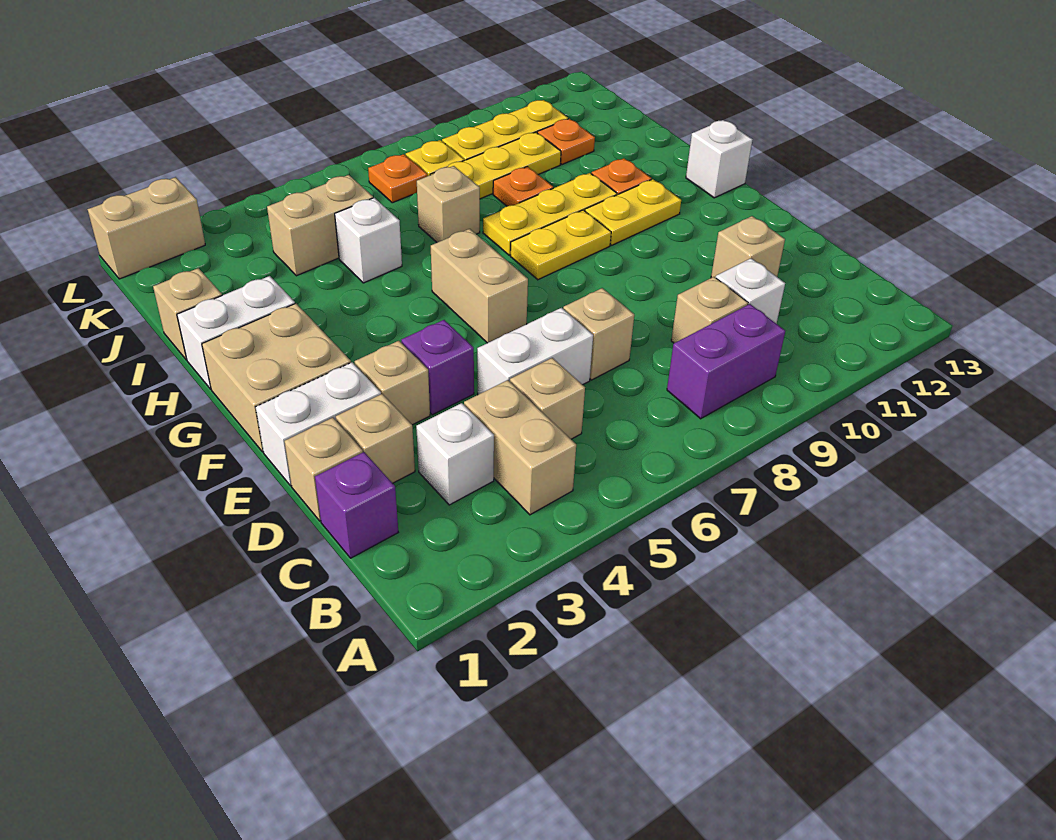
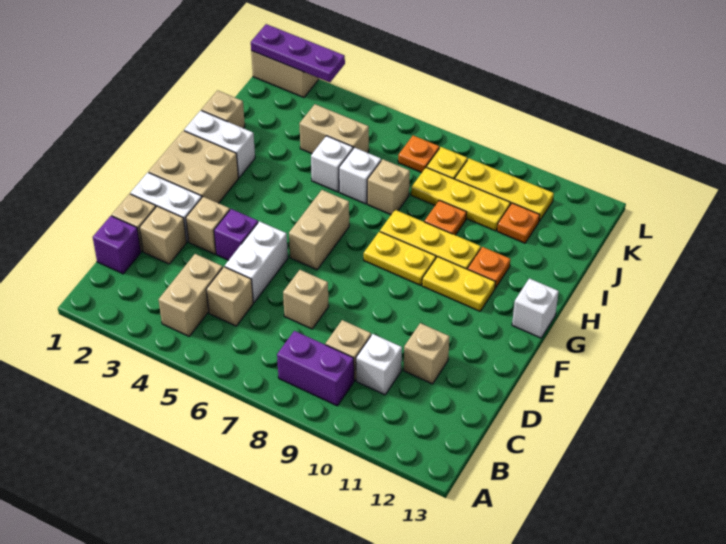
white brick C3 level 1 -> white brick I6 level 1
white brick D5:D6 level 1 -> white brick D5:E5 level 1
none -> purple plate L1:L3 level 2

